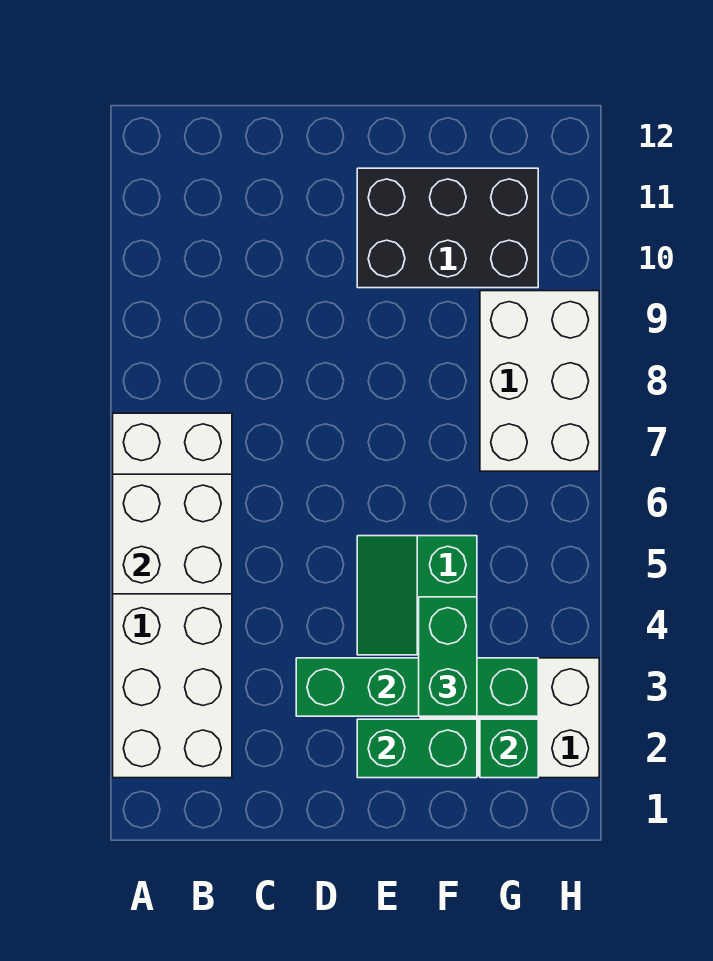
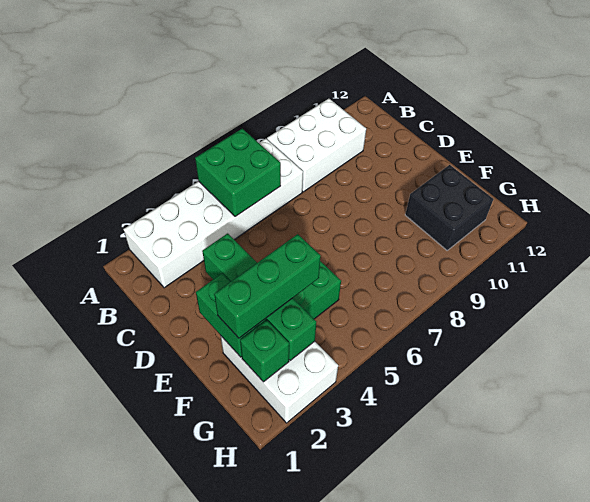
white brick A5:B6 level 2 -> green brick A5:B6 level 2
black brick E10:G11 level 1 -> black brick F10:G11 level 1
green brick F3:F4 level 3 -> green brick F2:F4 level 3
white brick G7:H9 level 1 -> white brick A8:B10 level 1

